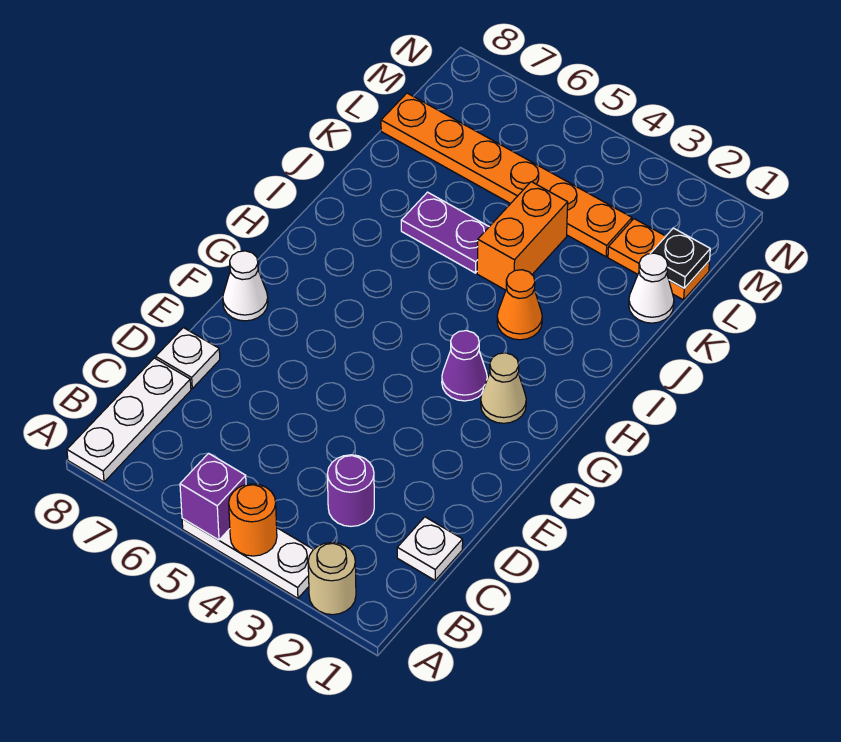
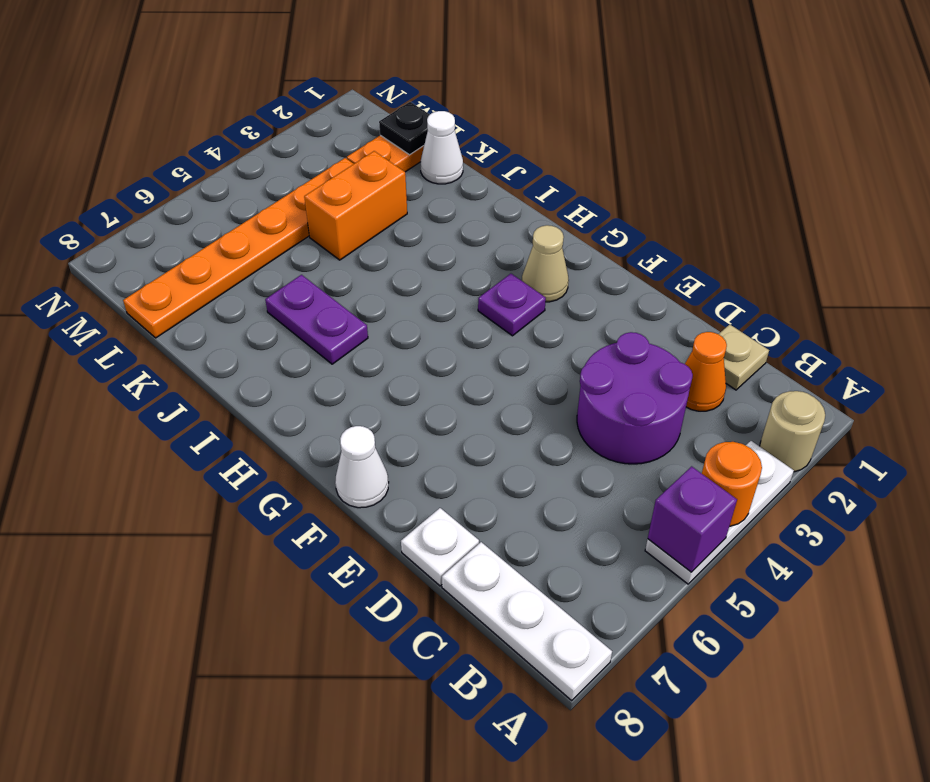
white plate C1 level 1 -> tan plate C1 level 1
purple round brick C3 level 1 -> purple round brick C3:D4 level 1
purple cone G3 level 1 -> purple plate G3 level 1
orange cone I3 level 1 -> orange cone C2 level 1
orange brick J4:K4 level 1 -> orange brick K3:K4 level 1
purple plate J5:J6 level 1 -> purple plate I6:J6 level 1

